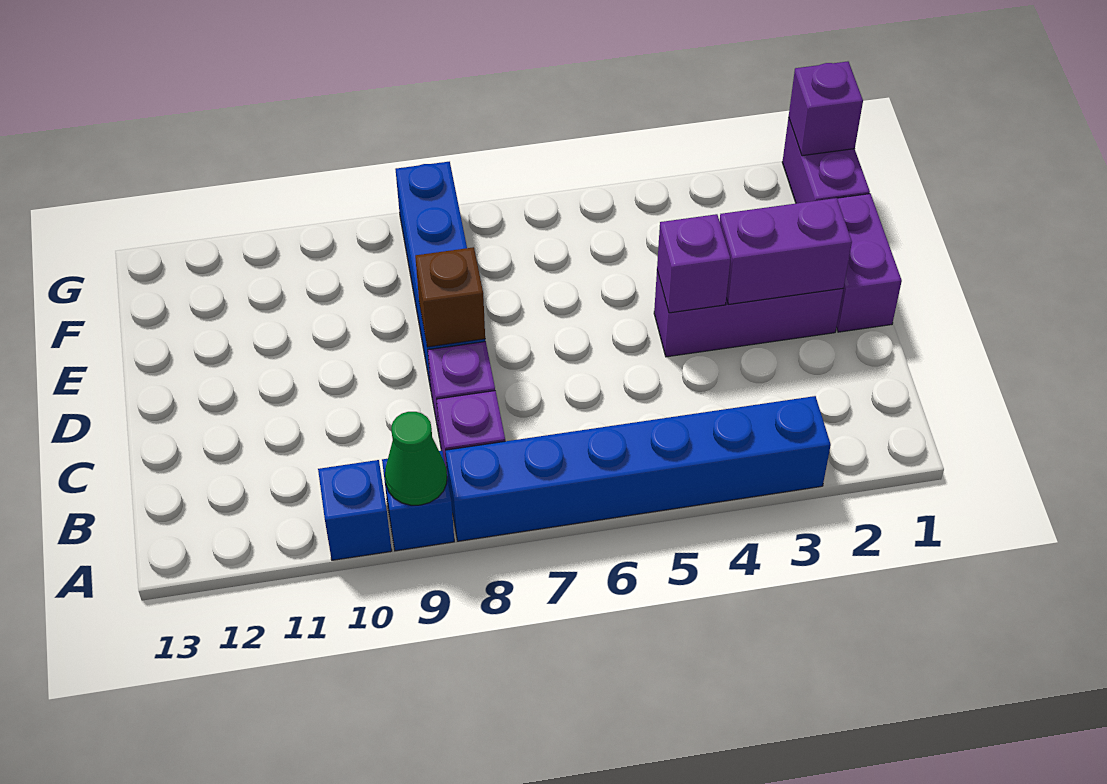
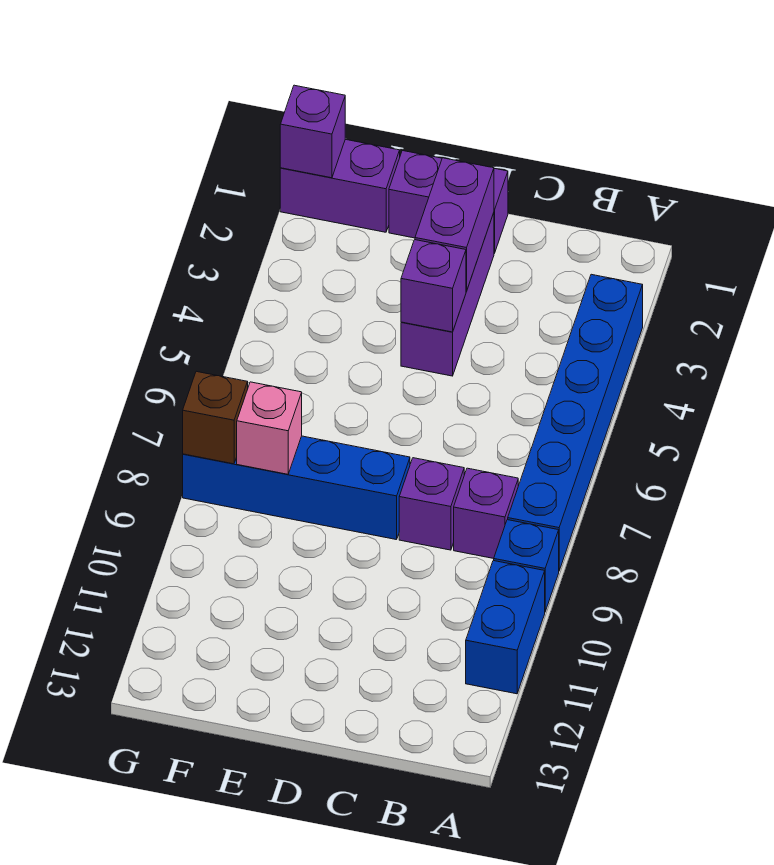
green cone A9 level 2 -> none
blue brick A10 level 1 -> blue brick A10:A11 level 1
brown brick D8 level 2 -> brown brick G8 level 2
none -> pink brick F8 level 2

